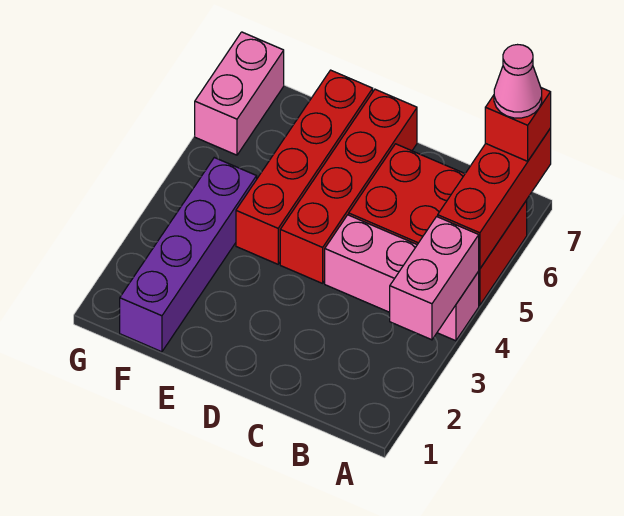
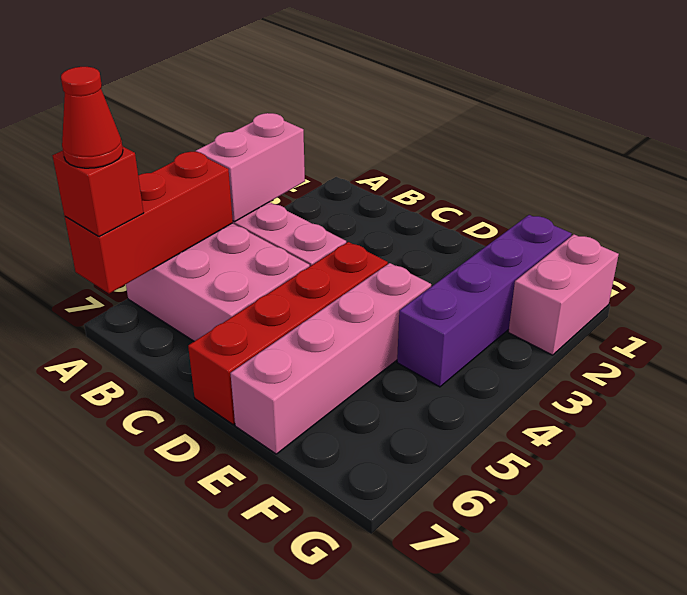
red brick A5:C6 level 1 -> pink brick A5:C6 level 1
pink cone A7 level 4 -> red cone A7 level 4
red brick E4:E7 level 1 -> pink brick E4:E7 level 1
pink brick G6:G7 level 1 -> pink brick G1:G2 level 1

